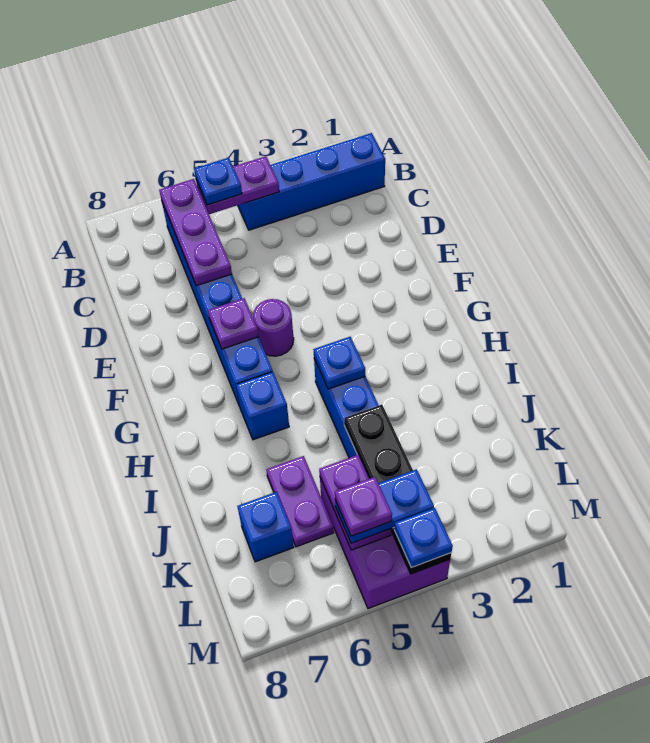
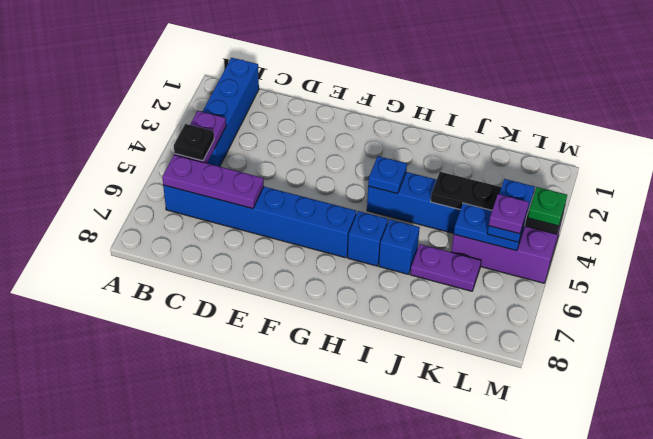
blue plate B5 level 3 -> black plate B5 level 3
purple round brick F5 level 1 -> none
purple plate F6 level 2 -> none
purple plate K5:L5 level 2 -> blue plate K5:L5 level 2
blue brick K7 level 1 -> blue brick I6 level 1
blue plate M4 level 3 -> green plate M4 level 3

